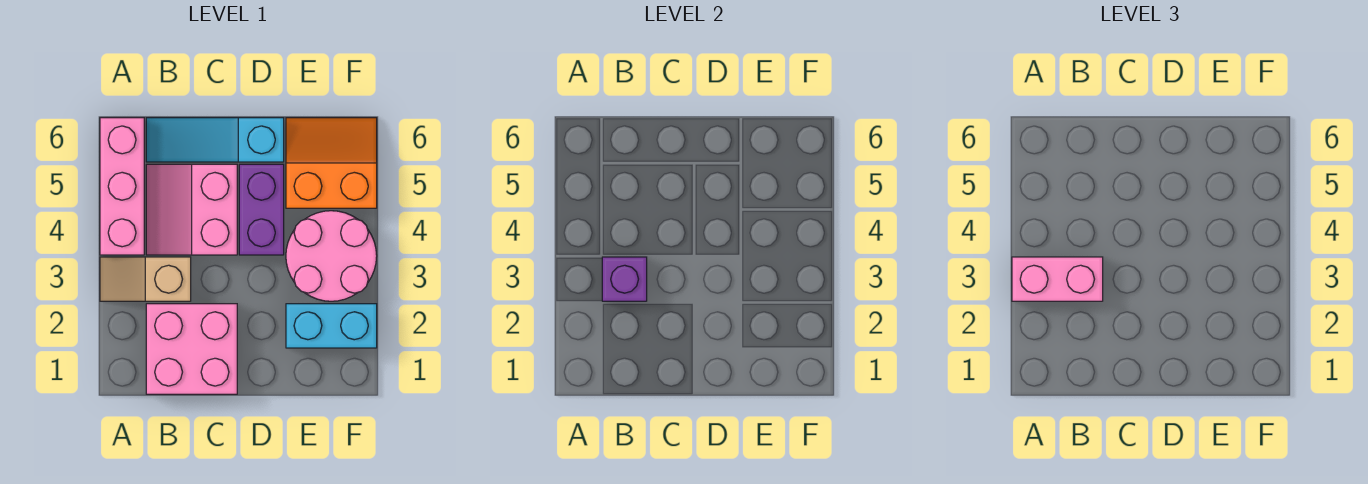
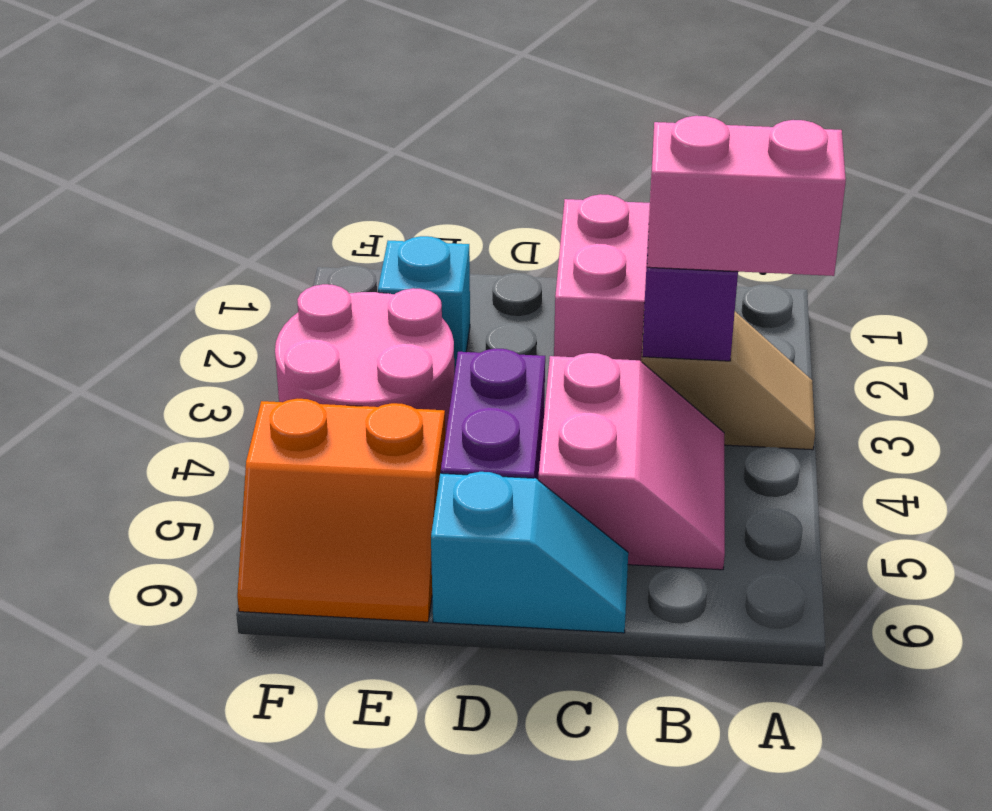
pink brick A4:A6 level 1 -> none
cyan slope B6:D6 level 1 top D -> cyan slope C6:D6 level 1 top D
cyan brick E2:F2 level 1 -> cyan brick E2 level 1

